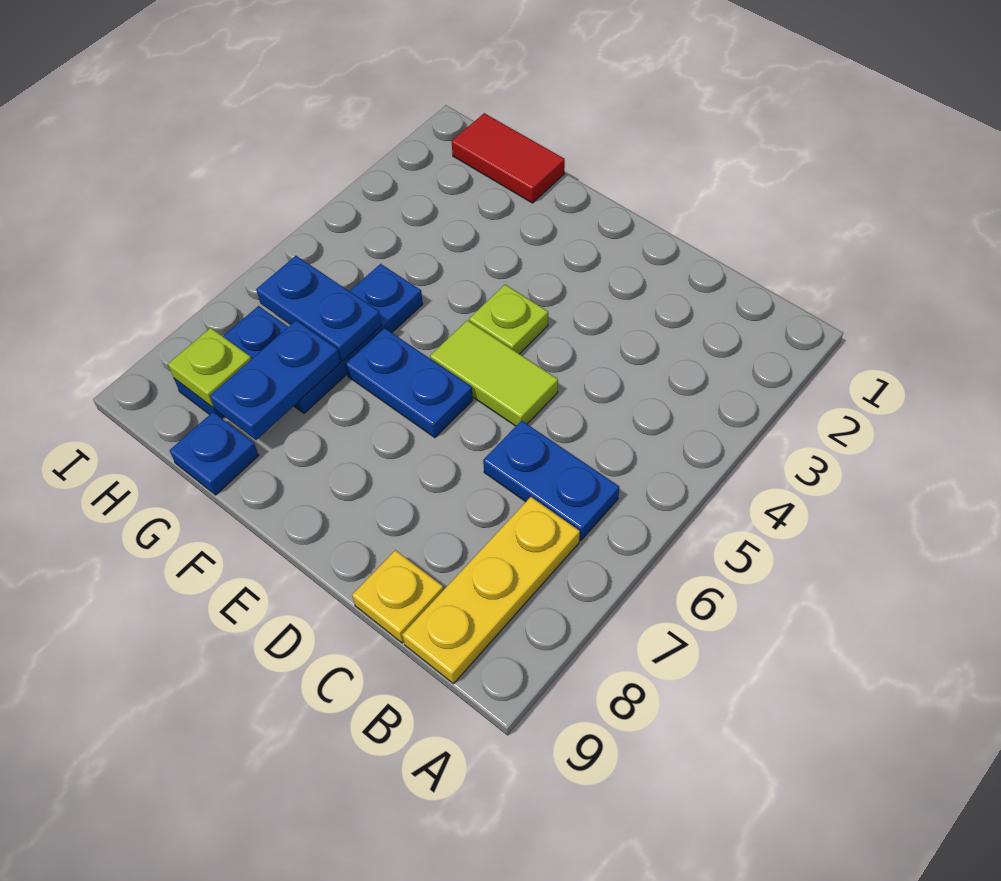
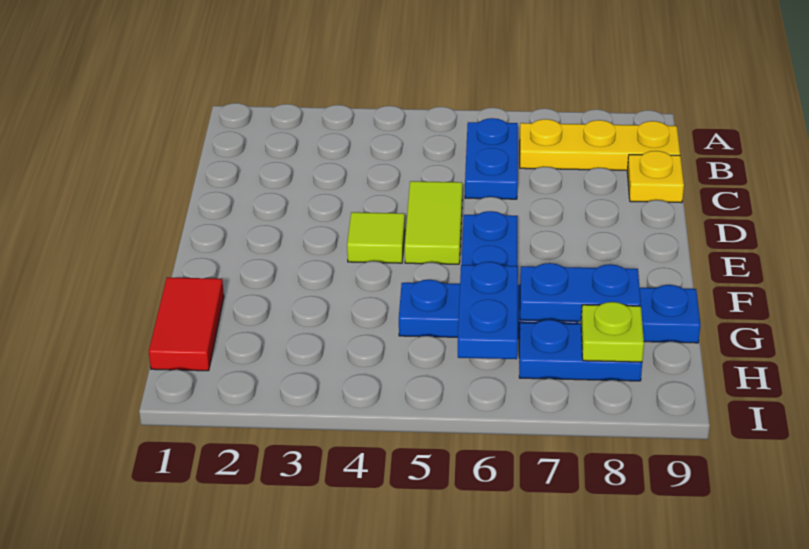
lime plate E4 level 1 -> lime tile E4 level 1

